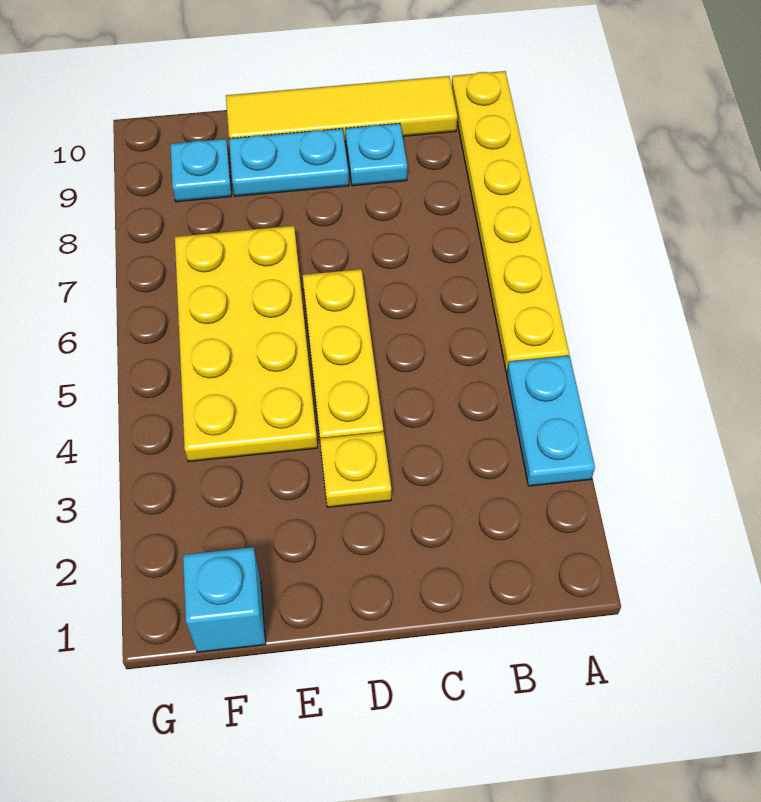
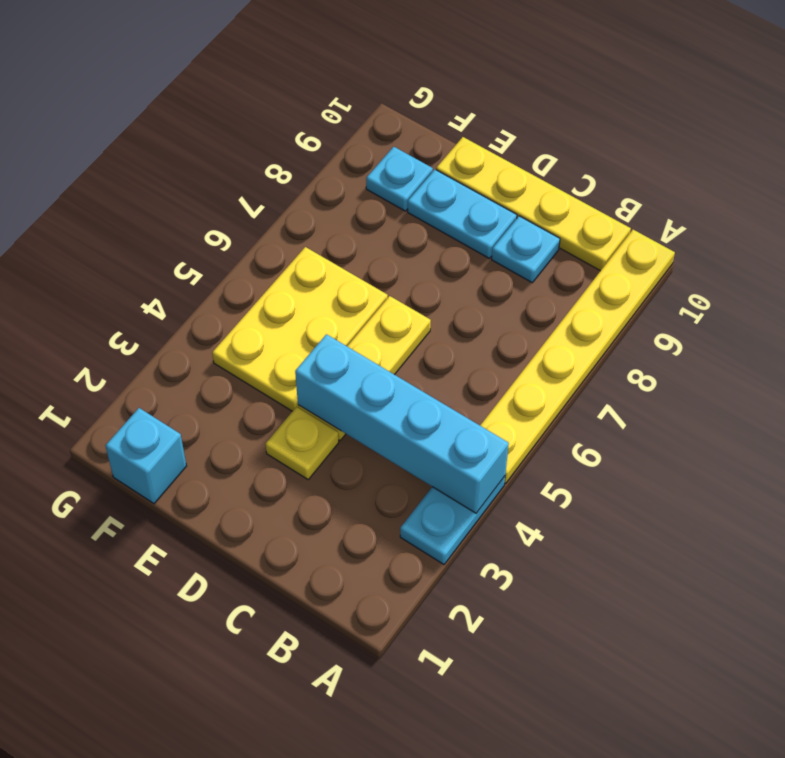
none -> cyan brick A4:D4 level 2
yellow tile B10:E10 level 1 -> yellow plate B10:E10 level 1
yellow plate E4:F7 level 1 -> yellow plate E4:F6 level 1

